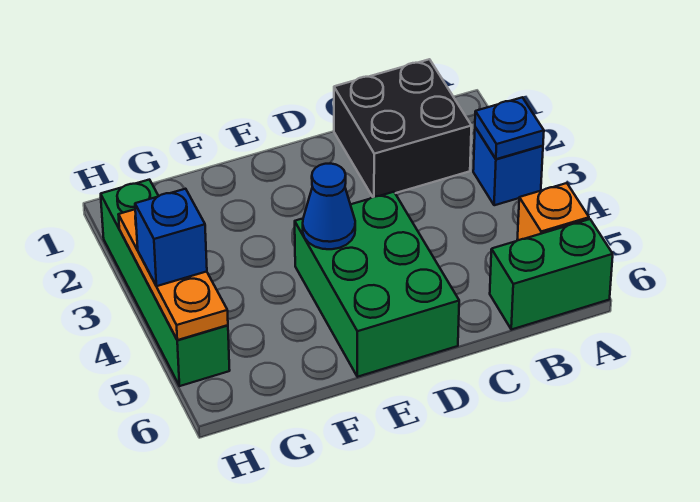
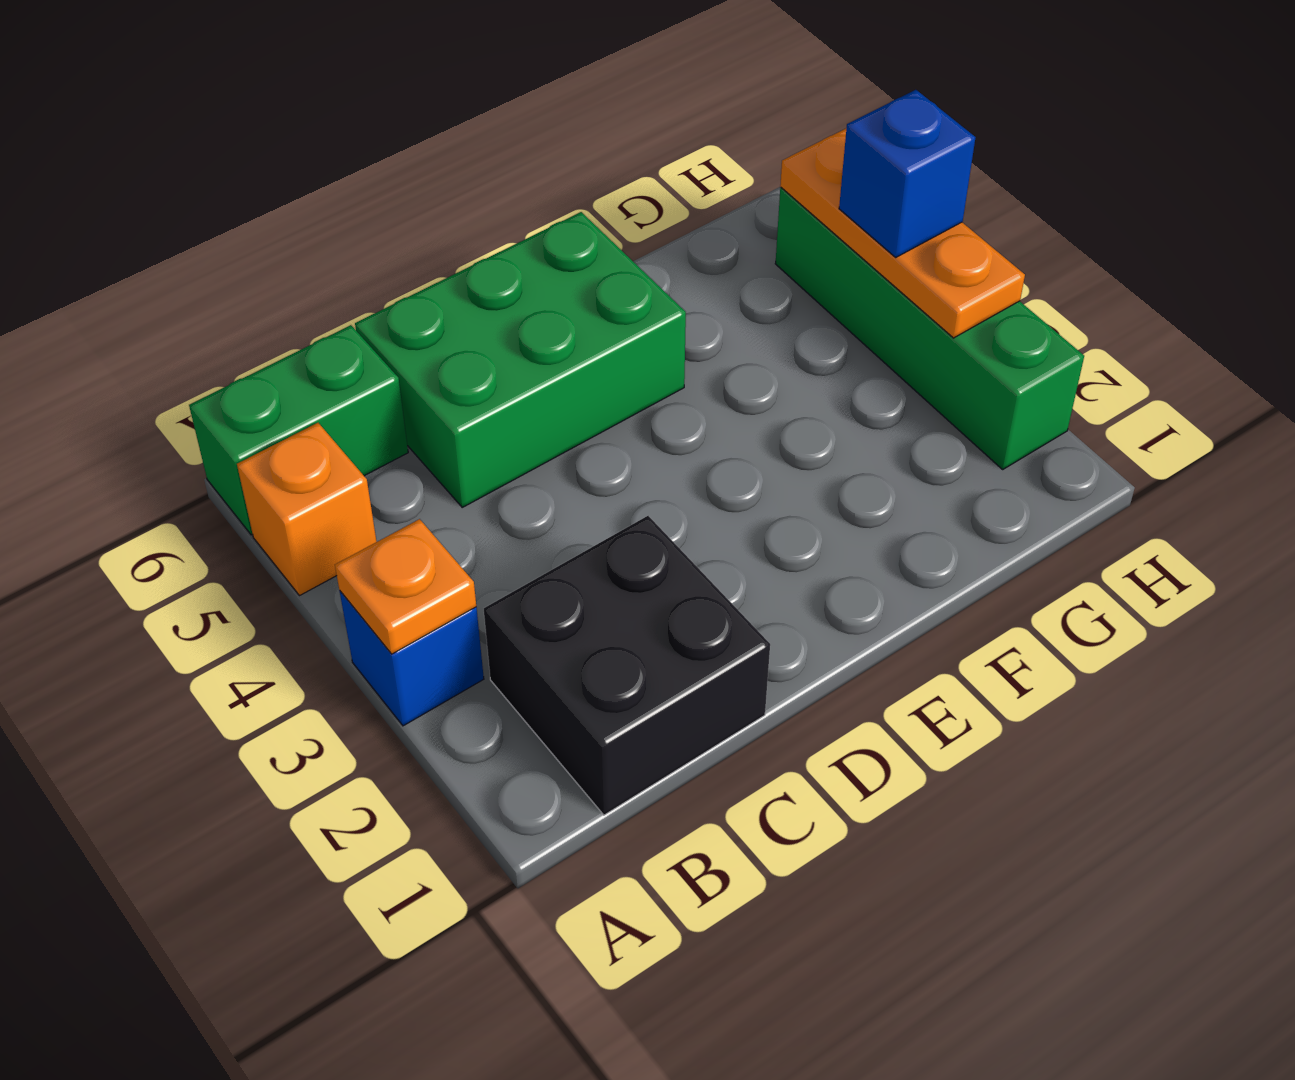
blue plate A3 level 2 -> orange plate A3 level 2
green brick D4:E6 level 1 -> green brick C5:E6 level 1
blue cone E4 level 2 -> none

